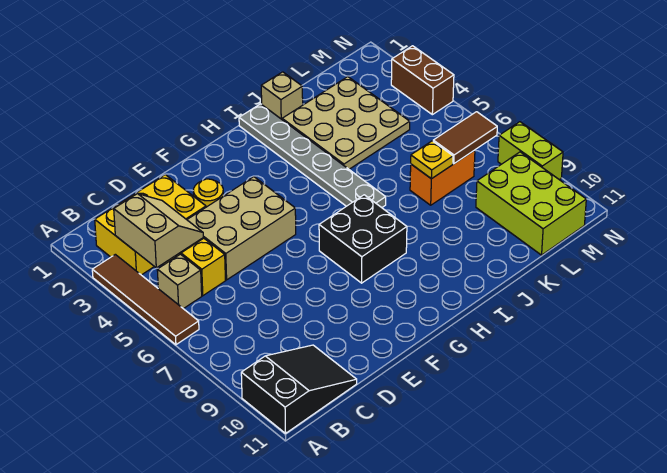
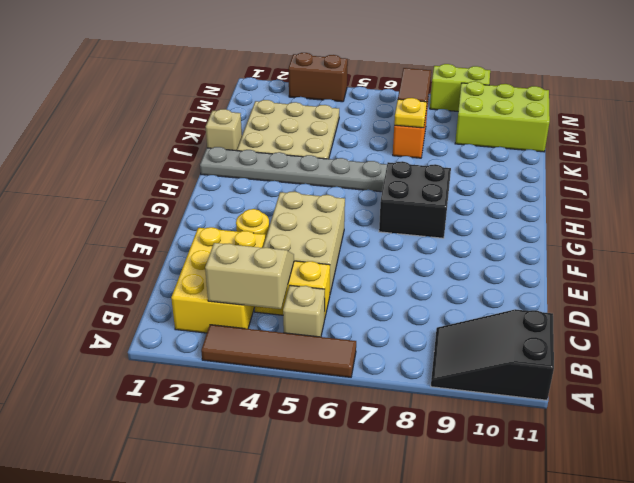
black slope A10:C11 level 1 top A -> black slope A9:B11 level 1 top 11

